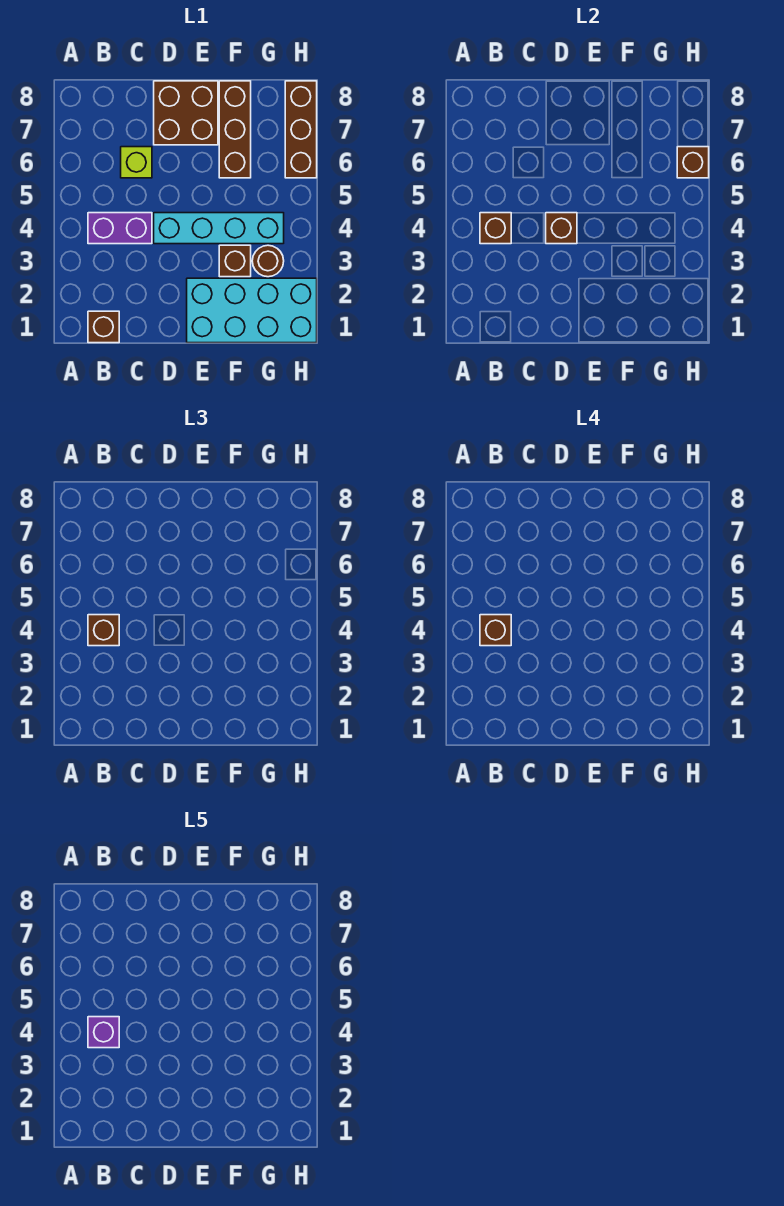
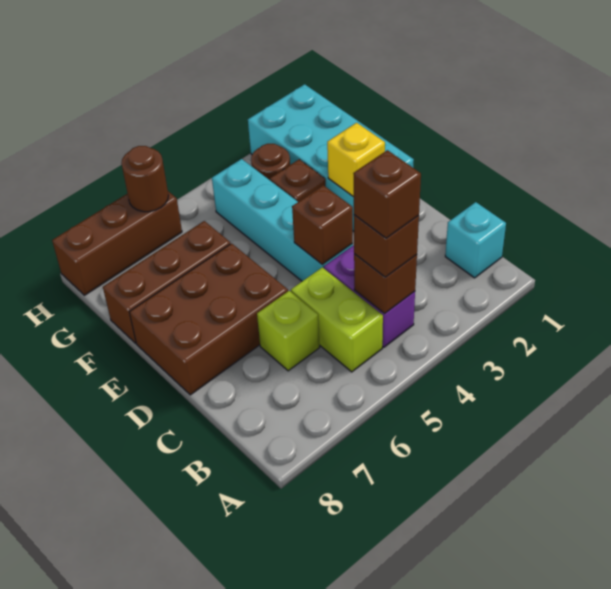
brown brick B1 level 1 -> cyan brick B1 level 1
purple brick B4 level 5 -> none
none -> lime brick B5:C5 level 1
brown brick D7:E8 level 1 -> brown brick D6:E8 level 1
none -> yellow brick E2 level 2
brown brick H6 level 2 -> brown round brick H6 level 2

